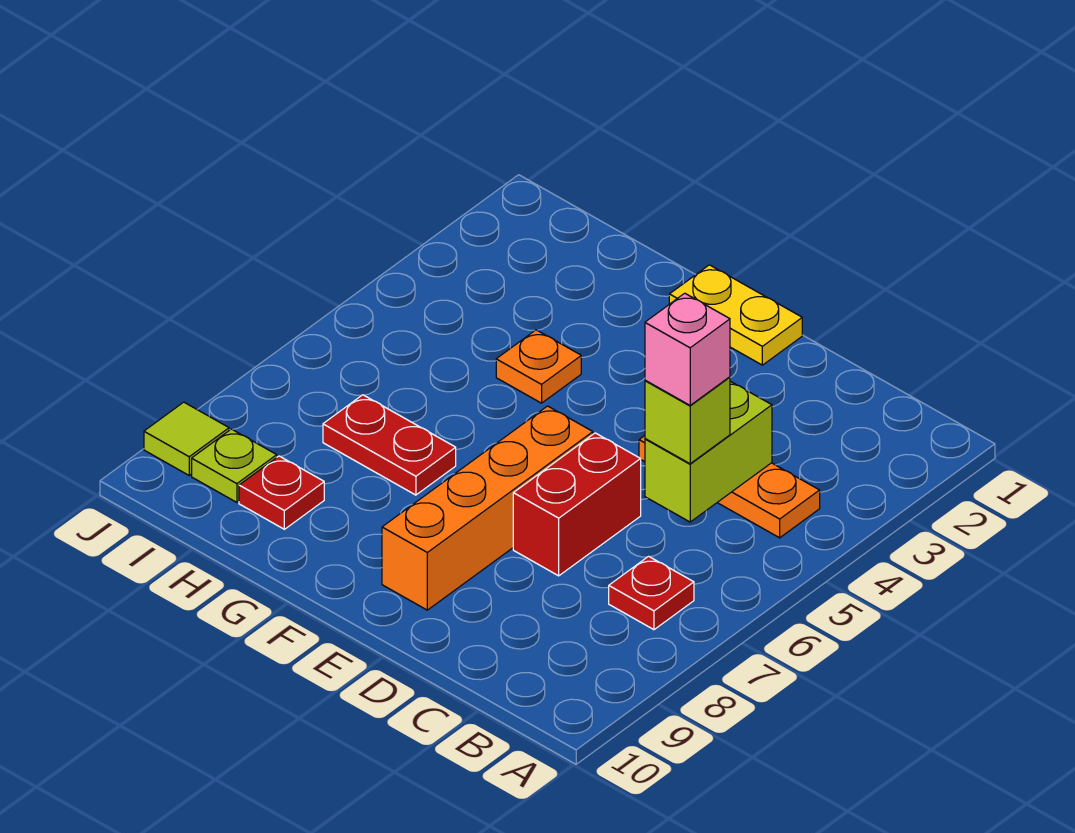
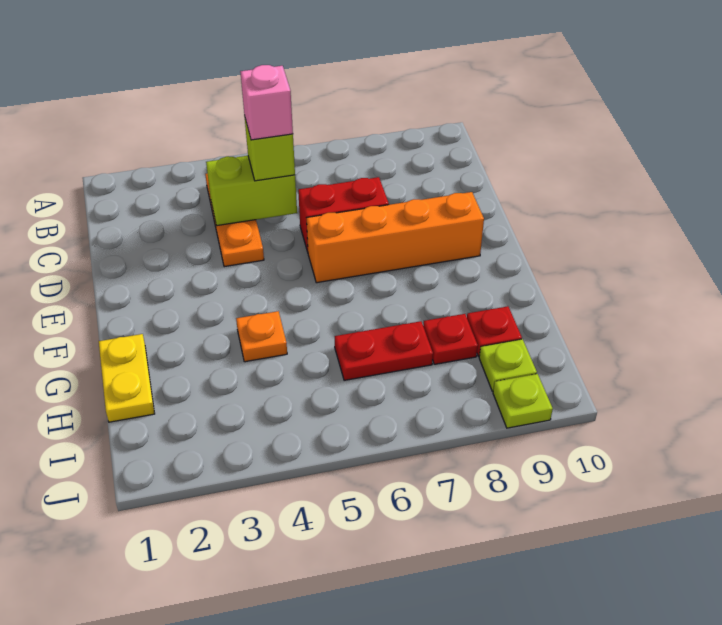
red plate B7 level 1 -> red plate H8 level 1
yellow plate E1:F1 level 1 -> yellow plate G1:H1 level 1
red plate G7:H7 level 1 -> red plate H6:H7 level 1
lime tile J9 level 1 -> lime plate J9 level 1

